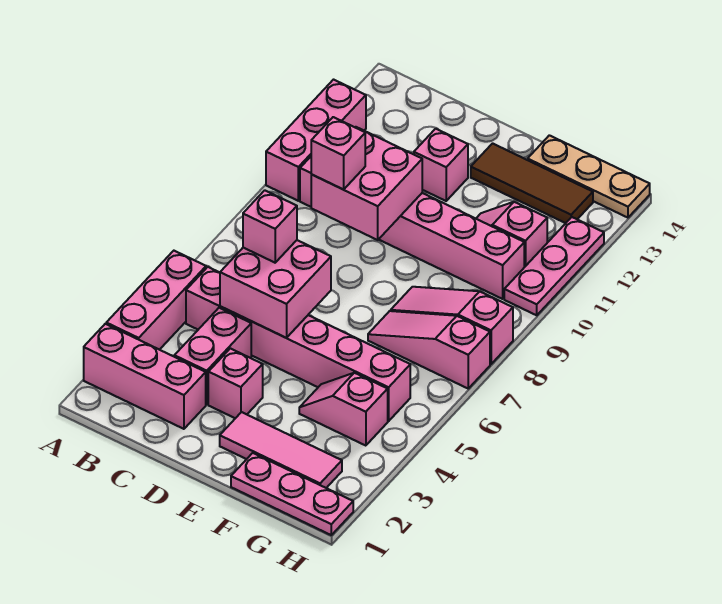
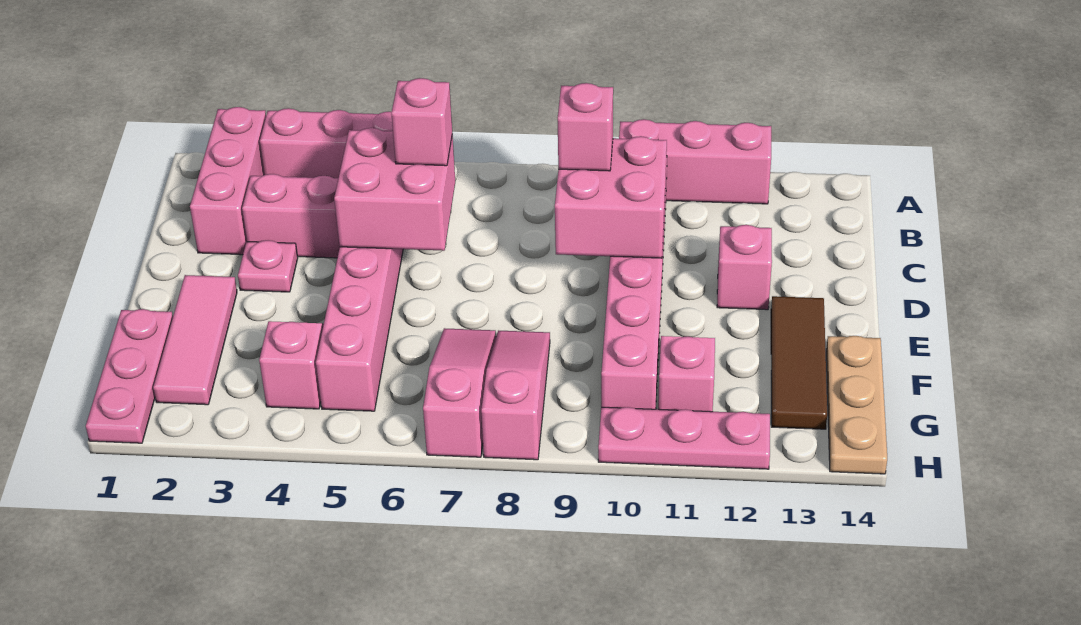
pink brick D3 level 1 -> pink plate D3 level 1

